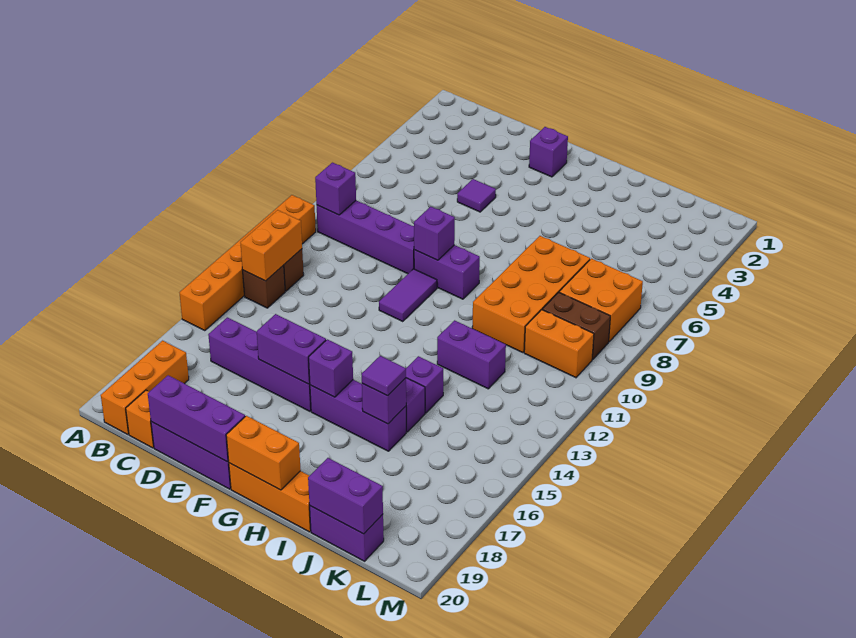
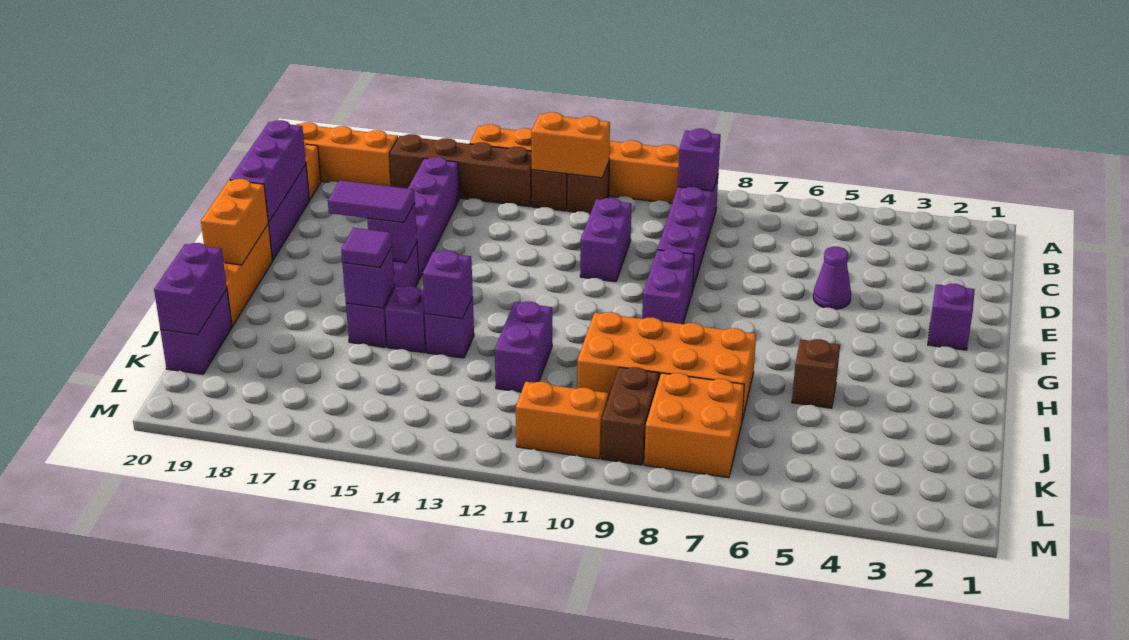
none -> brown brick B14:B17 level 1
purple tile E5 level 1 -> purple cone E5 level 1
purple brick E16:F16 level 2 -> purple brick D11:E11 level 1
purple brick F9 level 2 -> purple brick I14 level 2
purple tile F10:F11 level 1 -> purple tile G16:G17 level 3
none -> brown brick I5 level 1
orange brick K10:L10 level 1 -> orange brick L10:L11 level 1

